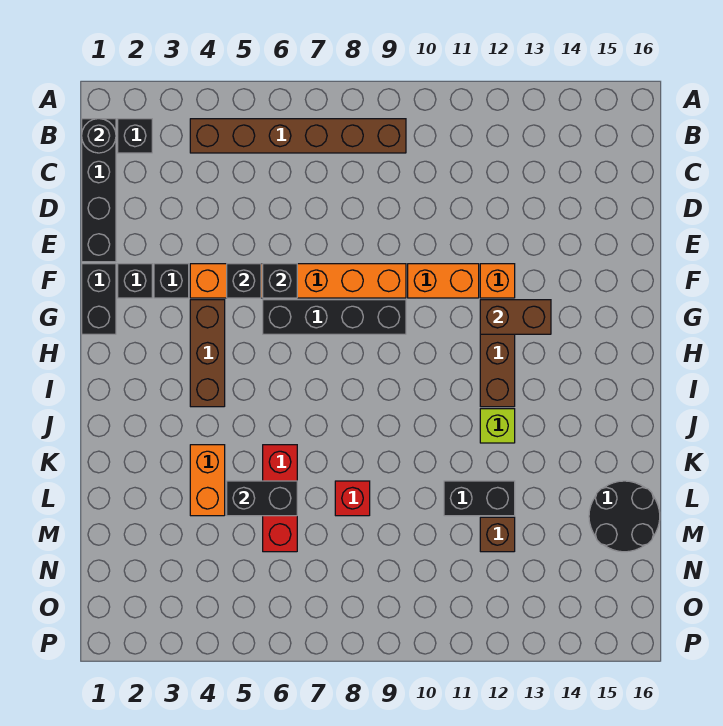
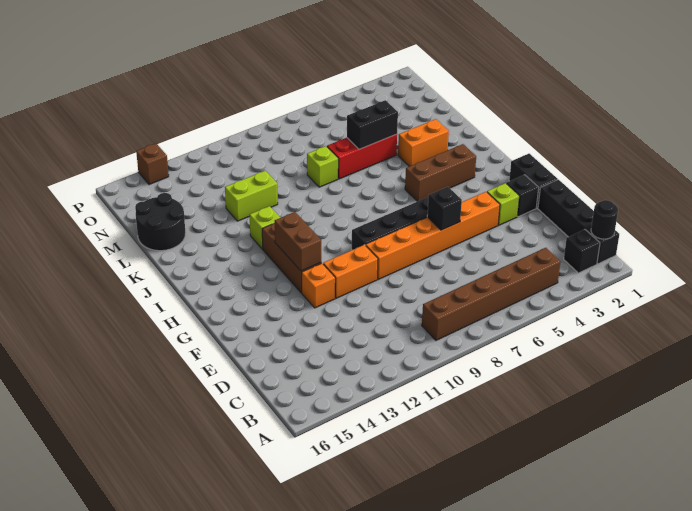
black brick F3 level 1 -> lime brick F3 level 1
black brick F5 level 2 -> none
brown brick G4:I4 level 1 -> brown brick I3:I5 level 1
brown brick G12:G13 level 2 -> brown brick G12:H12 level 2
orange brick K4:L4 level 1 -> orange brick K3:K4 level 1
red brick K6:M6 level 1 -> red brick L5:L7 level 1
red brick L8 level 1 -> lime brick L8 level 1
black brick L11:L12 level 1 -> lime brick L11:L12 level 1
brown brick M12 level 1 -> brown brick P14 level 1

